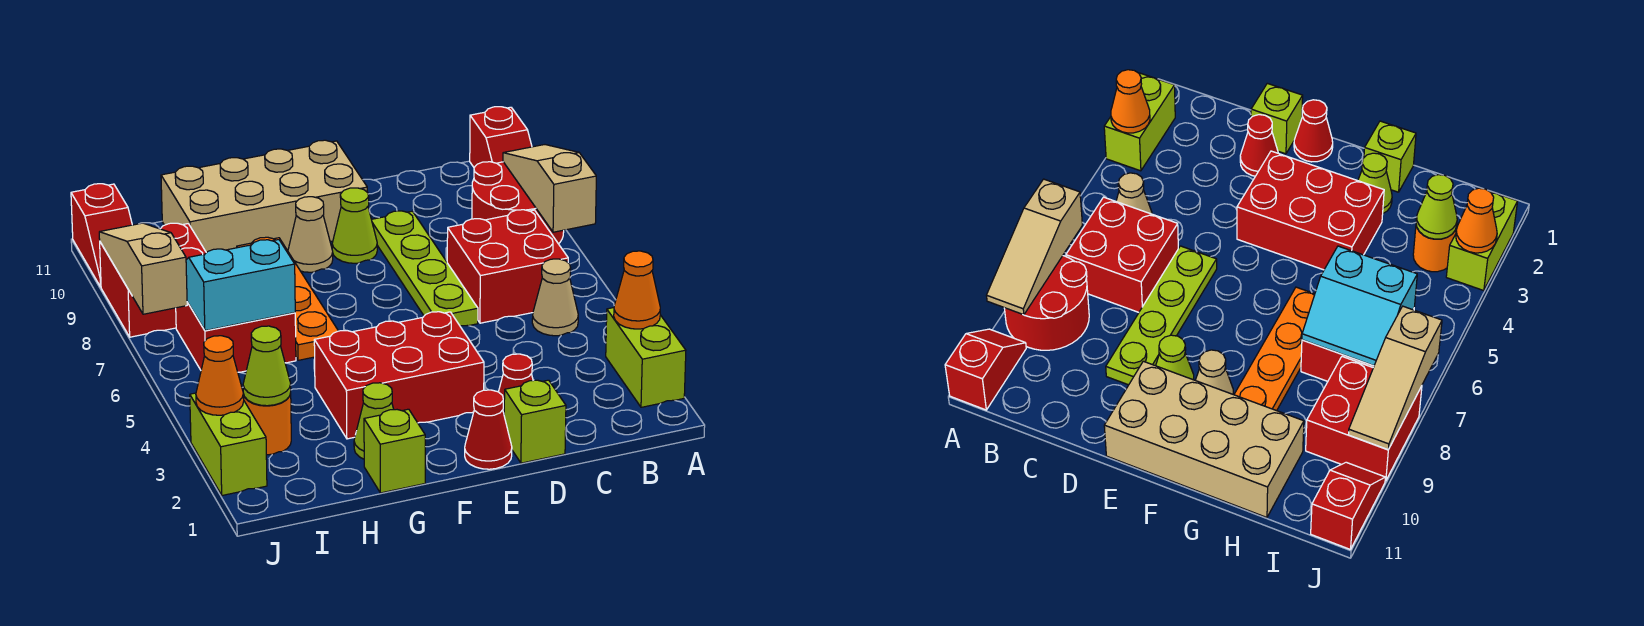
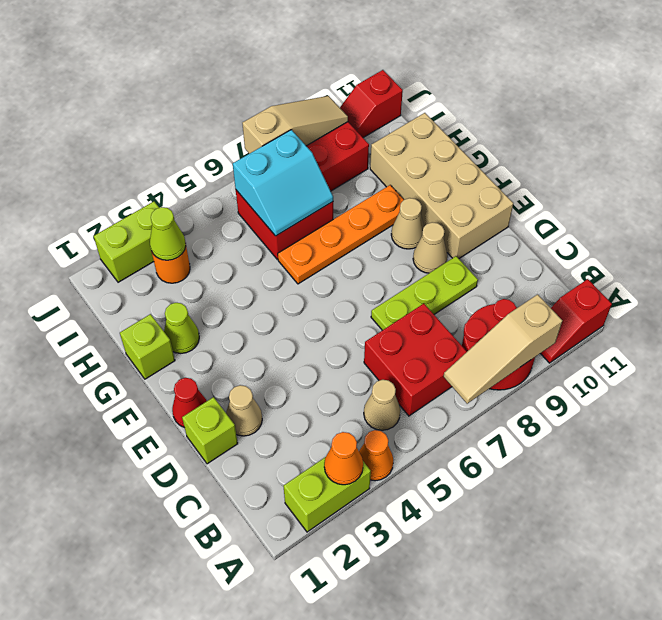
tan slope A7:A9 level 2 top 7 -> tan slope A7:A9 level 2 top 9
red cone D2 level 1 -> tan cone D2 level 1
lime plate D6:D9 level 1 -> lime plate D7:D9 level 1
red brick E3:G4 level 1 -> none
lime cone E9 level 1 -> tan cone E9 level 1
cyan slope H6:I7 level 2 top 6 -> cyan slope H6:I7 level 2 top I
orange cone J3 level 2 -> orange cone A4 level 1

